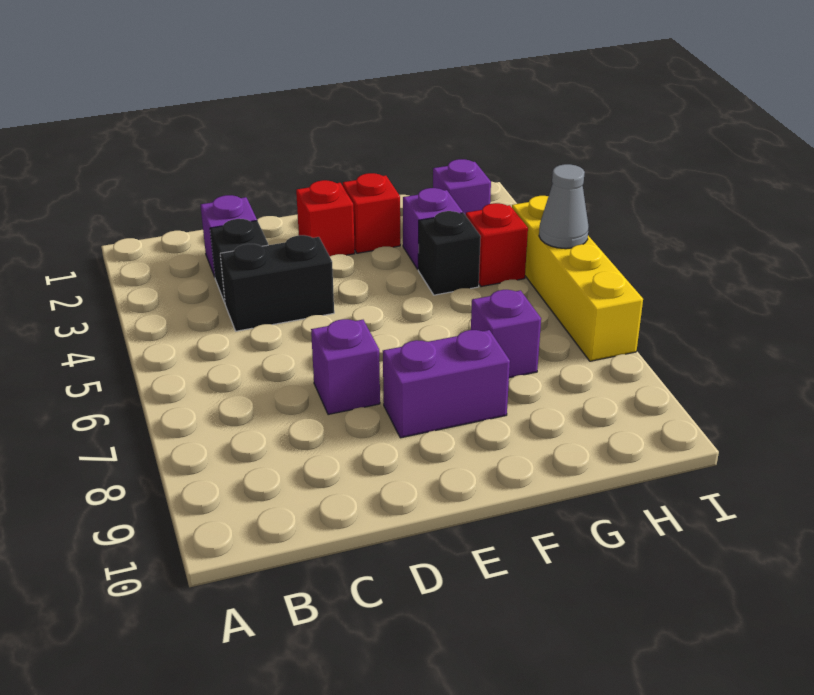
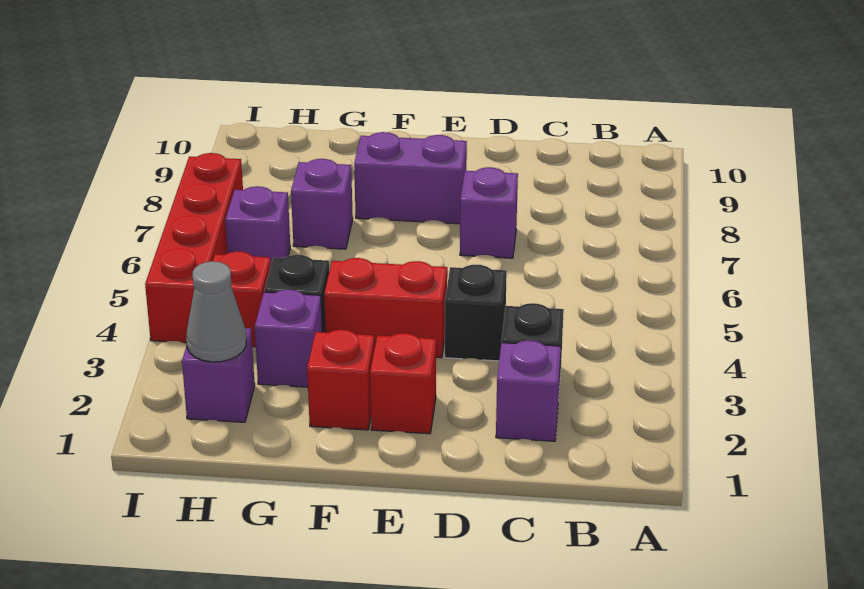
black brick C4:D4 level 1 -> black brick D4 level 1
none -> red brick E4:F4 level 1
none -> purple brick H6 level 1
yellow brick I4:I7 level 1 -> red brick I4:I7 level 1
grey cone I5 level 2 -> grey cone H2 level 2

